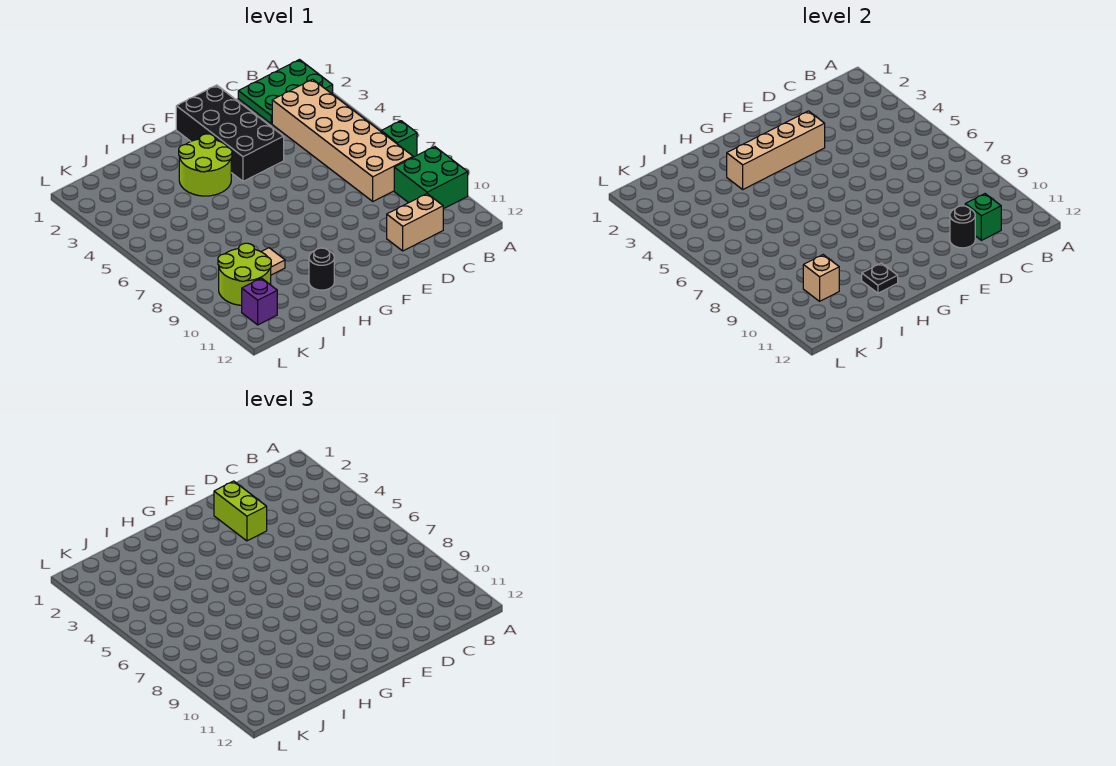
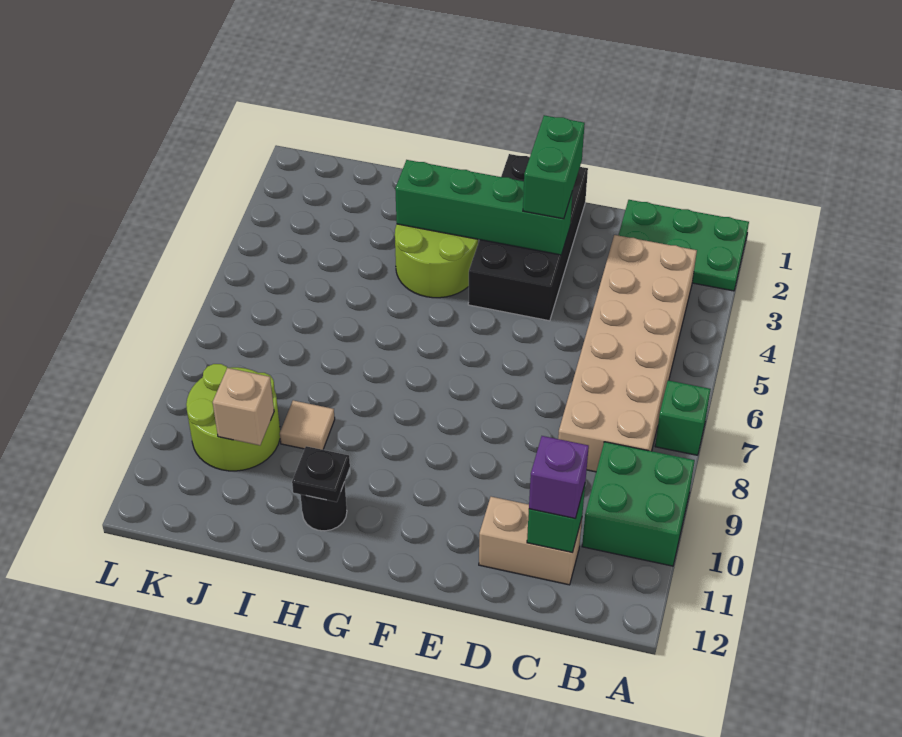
black round brick D11 level 2 -> none
lime brick E2:E3 level 3 -> green brick E2:E3 level 3
tan brick E3:H3 level 2 -> green brick E3:H3 level 2
purple brick K11 level 1 -> purple brick C11 level 3

